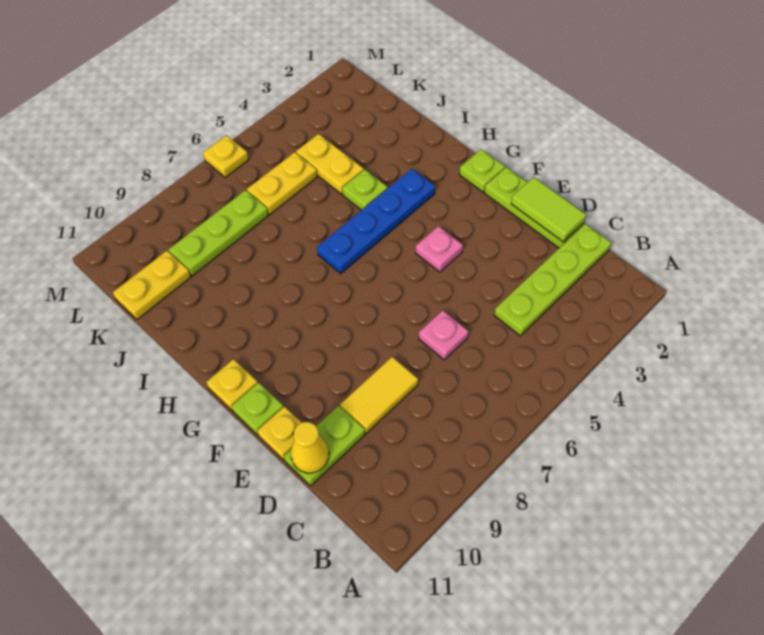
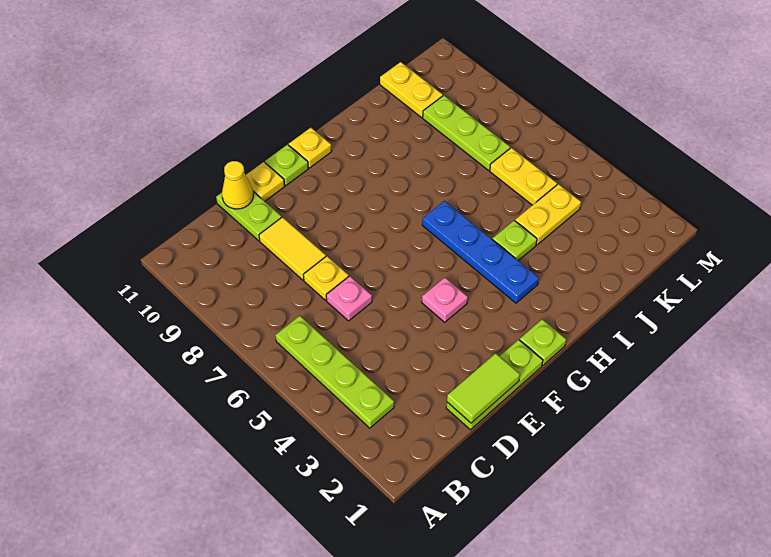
lime plate C1:C4 level 1 -> lime plate B3:B6 level 1
yellow plate M6 level 1 -> yellow plate D7 level 1

